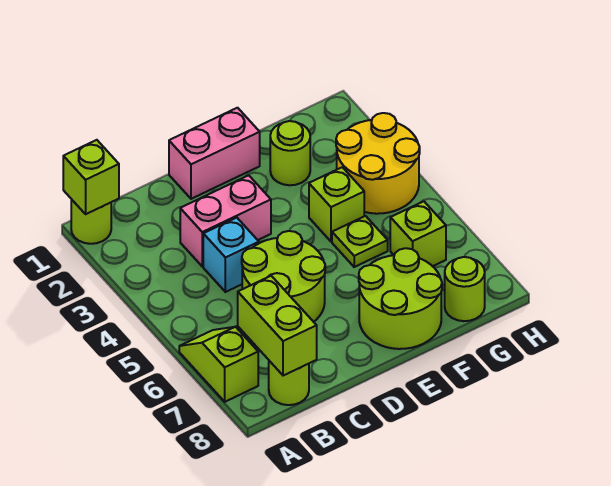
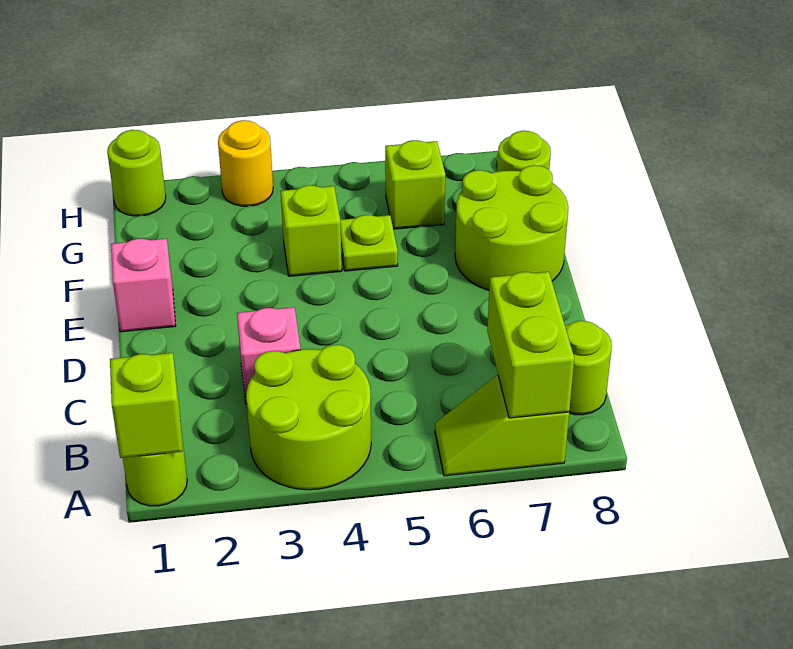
lime brick B7:B8 level 2 -> lime brick A7:B7 level 2
pink brick C3:D3 level 1 -> pink brick C3 level 1
cyan brick C4 level 1 -> none
lime round brick C5:D6 level 1 -> lime round brick A3:B4 level 1
pink brick D1:E1 level 1 -> pink brick E1 level 1
lime round brick F2 level 1 -> lime round brick H1 level 1
yellow round brick G3:H4 level 1 -> yellow round brick H3 level 1

